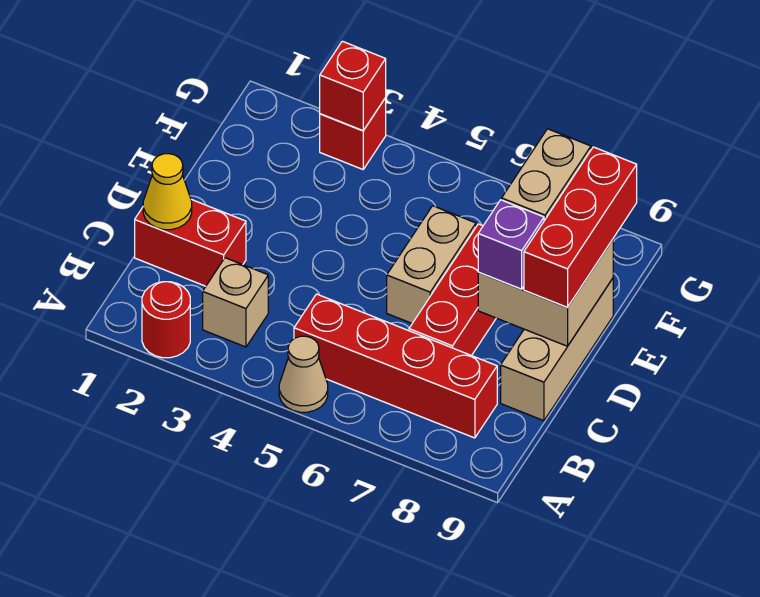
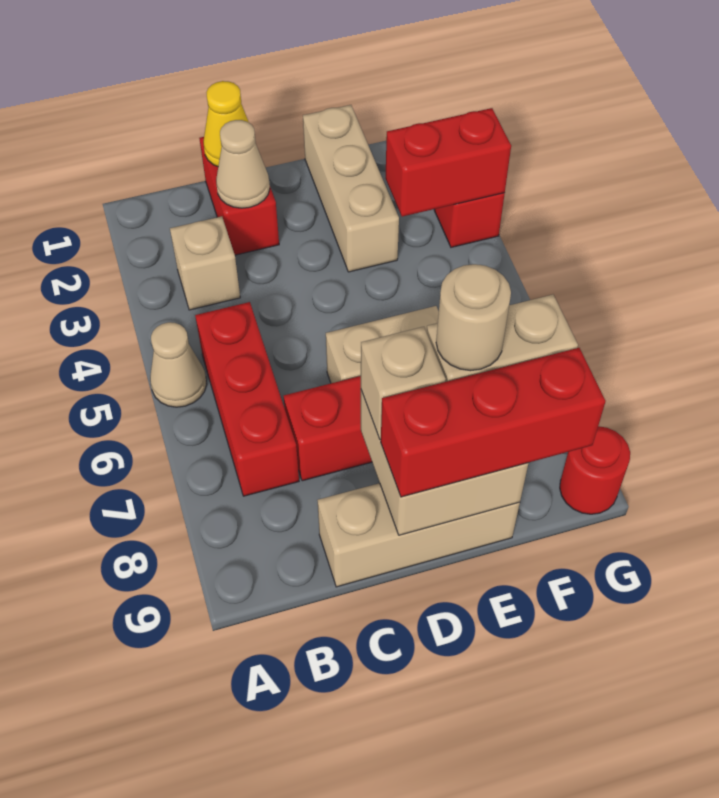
red round brick A2 level 1 -> red round brick G9 level 1
red brick B5:B8 level 1 -> red brick B5:B7 level 1
none -> tan cone C2 level 2
purple brick D8 level 3 -> tan brick D8 level 3
none -> tan brick E1:E3 level 1
none -> tan round brick E8 level 4
red brick G3 level 2 -> red brick F3:G3 level 2

